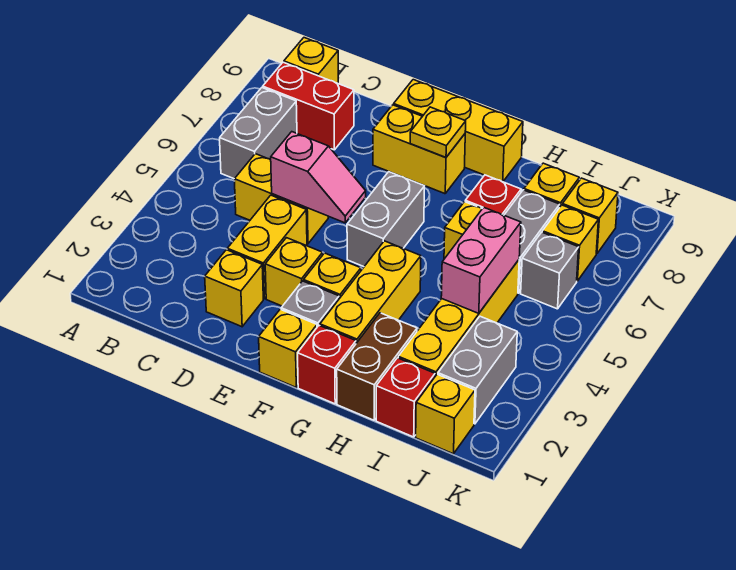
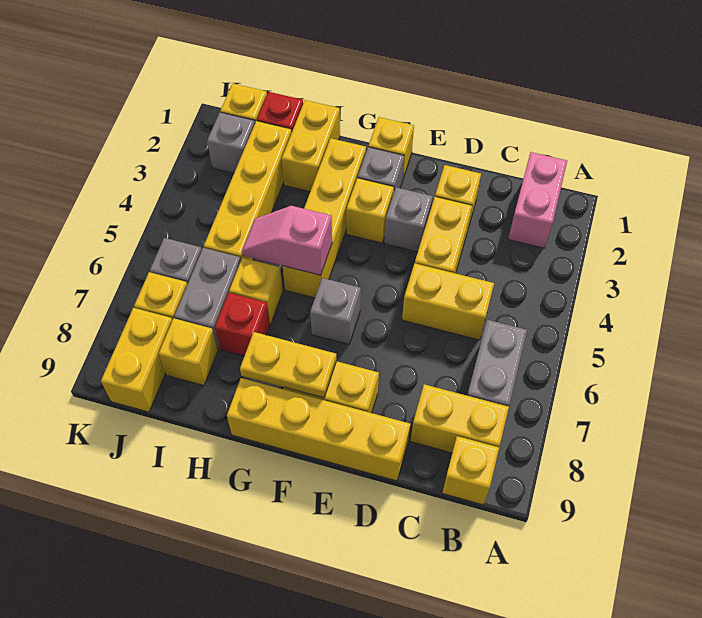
red brick B8:C8 level 1 -> yellow brick B8:C8 level 1
pink slope D5:E5 level 2 top D -> pink slope G5:H5 level 2 top G
yellow brick E3 level 1 -> grey brick E3 level 1
yellow brick E9:G9 level 1 -> yellow brick D9:G9 level 1
grey brick F5:F6 level 1 -> grey brick F6 level 1
yellow plate F8 level 2 -> yellow plate F8:G8 level 2
red brick G1 level 1 -> none
yellow brick G2:G4 level 1 -> yellow brick G2:G5 level 1
brown brick H1:H2 level 1 -> yellow brick H1:H2 level 1
pink brick I4:I5 level 2 -> pink brick B1:B2 level 1
grey brick J2:J3 level 1 -> grey brick J2 level 1
yellow brick J8 level 1 -> yellow brick J8:J9 level 1

